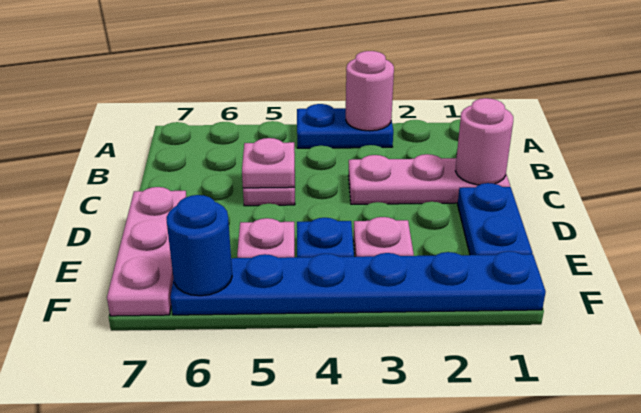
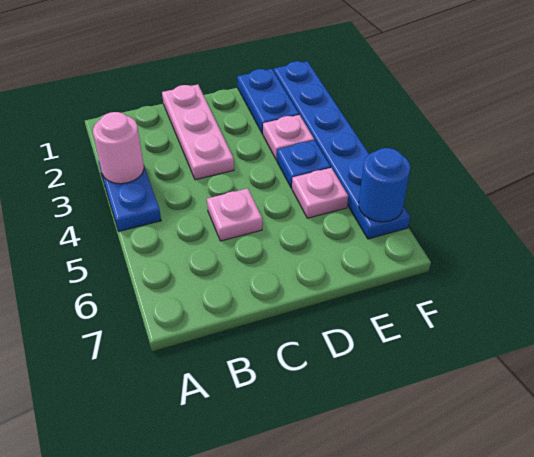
pink round brick C1 level 2 -> none
pink plate C5 level 2 -> none
blue plate D1:E1 level 1 -> blue plate E1:E2 level 1
pink plate D7:F7 level 1 -> none

